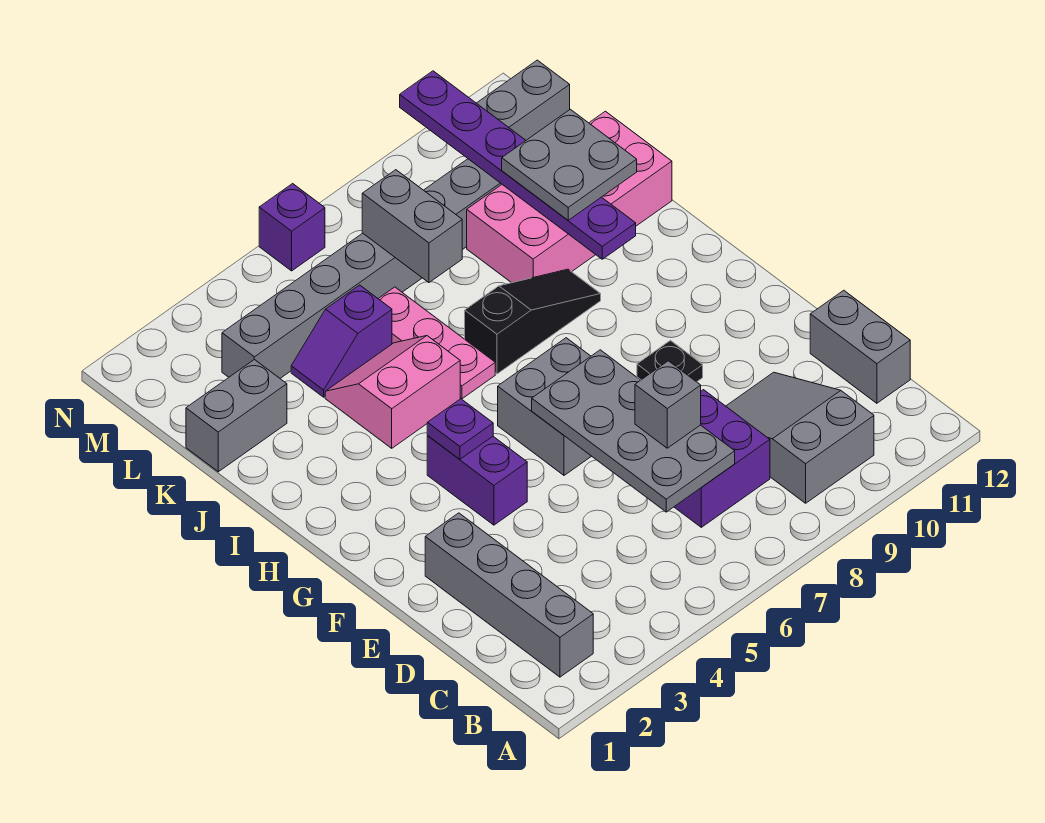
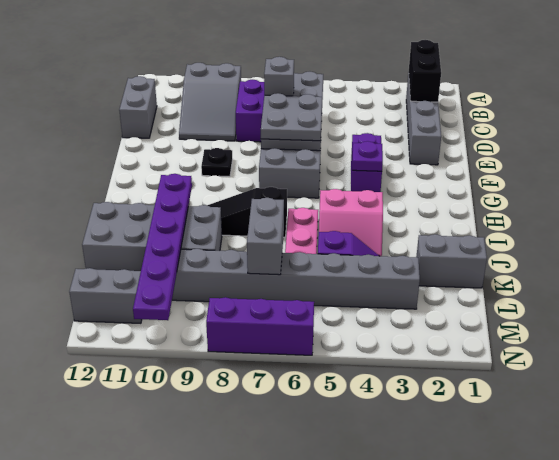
none -> black brick B2:C2 level 2
pink brick J9:K12 level 1 -> grey brick J9:K12 level 1
grey plate J10:K11 level 3 -> grey plate E6:F7 level 3
purple brick N6 level 1 -> purple brick N6:N8 level 1

